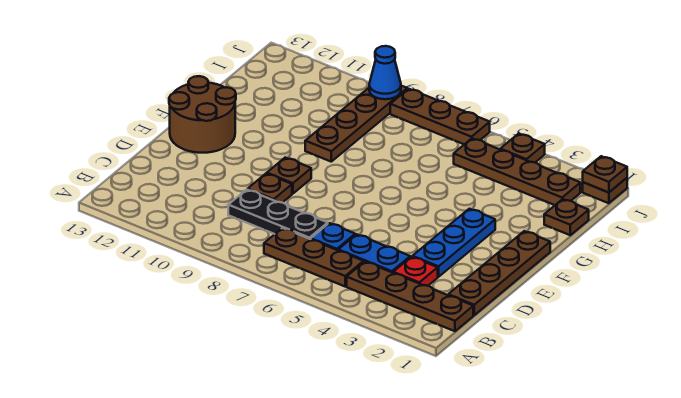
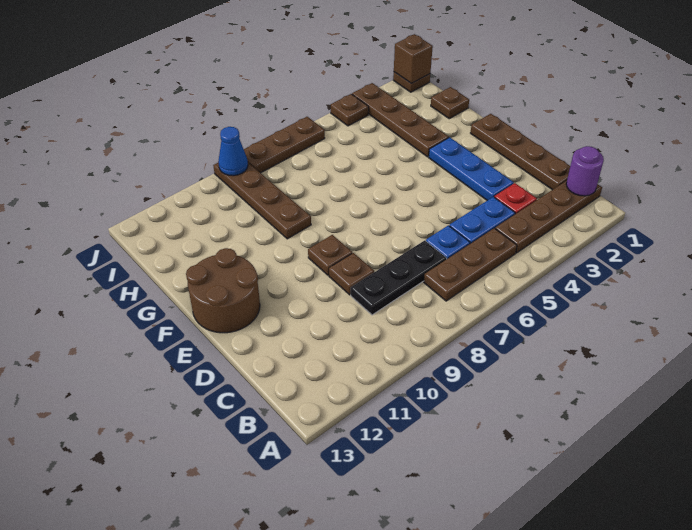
none -> purple round brick B1 level 2
brown plate I2:I5 level 1 -> brown plate G3:J3 level 1
brown plate J1 level 2 -> brown brick J1 level 2

